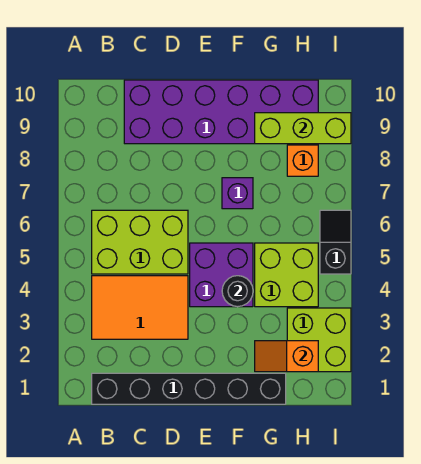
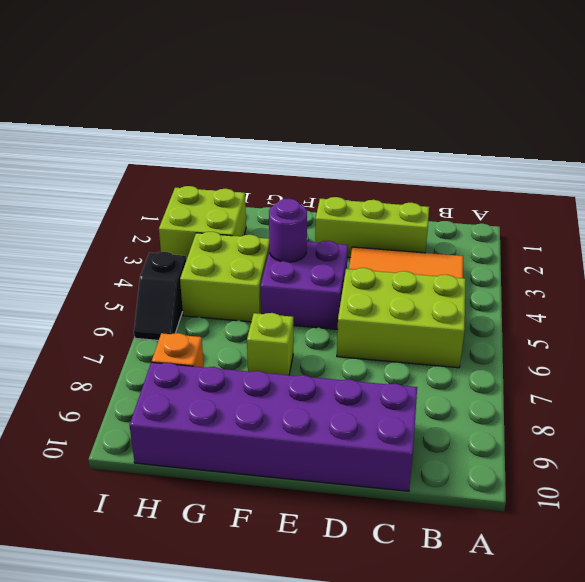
black brick B1:G1 level 1 -> none
black round brick F4 level 2 -> purple round brick F4 level 2
purple brick F7 level 1 -> lime brick F7 level 1
orange slope G2:H2 level 2 top H -> none
lime brick G9:I9 level 2 -> lime brick C2:E2 level 1

